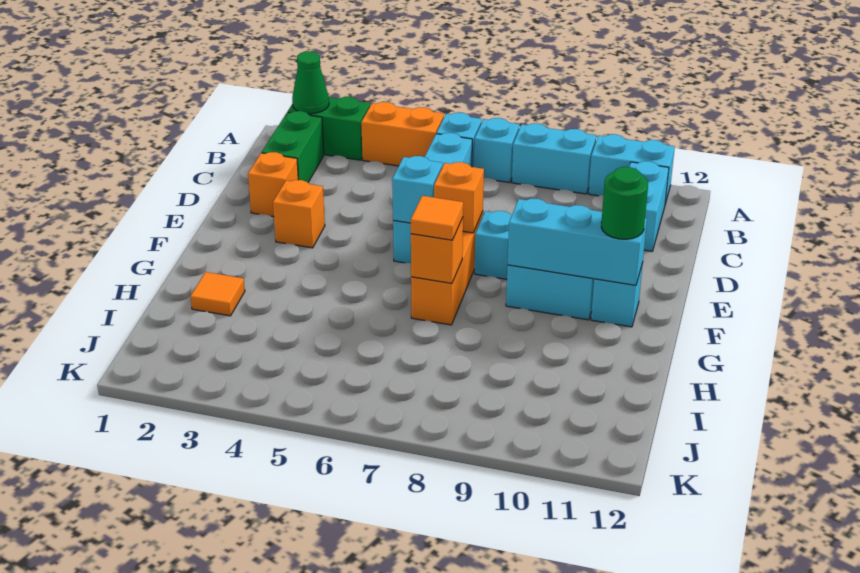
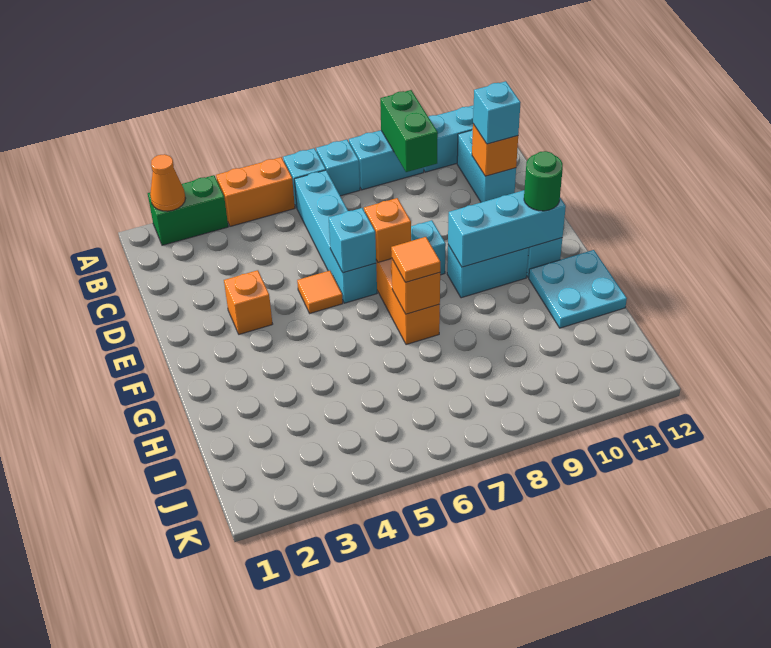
green cone A2 level 2 -> orange cone A2 level 2
green brick B2:C2 level 1 -> green brick A9:B9 level 2
none -> cyan brick C11 level 3
orange brick D2 level 1 -> orange brick C11 level 2
none -> cyan plate G11:H12 level 1
orange tile H2 level 1 -> orange tile E5 level 1

